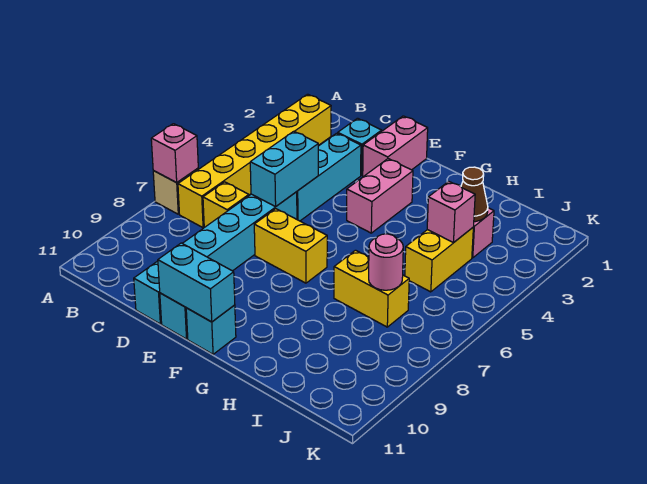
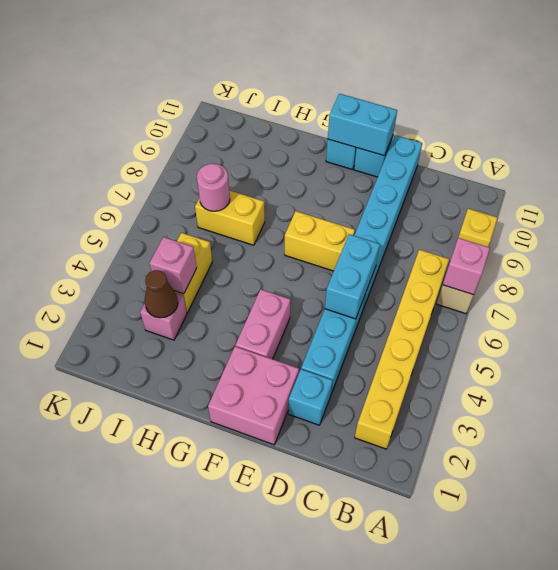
yellow brick C7 level 1 -> yellow brick A9 level 1
pink brick E1:E2 level 1 -> pink brick E1:F2 level 1

